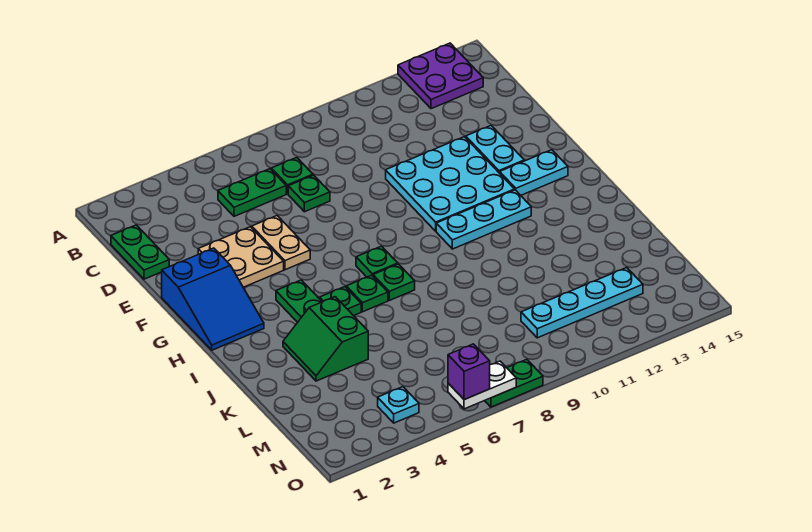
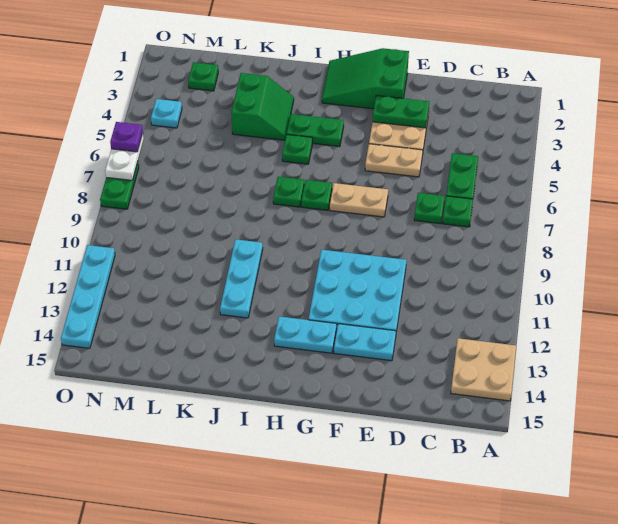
purple plate A13:B14 level 1 -> tan plate A13:B14 level 1
green plate C1:D1 level 1 -> green plate E3:F3 level 2
blue slope F1:H2 level 1 top F -> green slope F1:H2 level 1 top F
none -> tan plate F7:G7 level 1
cyan plate G13:G14 level 1 -> cyan plate G13:H13 level 1
cyan plate H10:H12 level 1 -> cyan plate J10:J12 level 1
green plate I6 level 1 -> green plate M2 level 1
green slope J3:K4 level 1 top 4 -> green slope J3:K4 level 1 top K
cyan plate M10:M13 level 1 -> cyan plate O11:O14 level 1
purple brick O6 level 3 -> purple plate O6 level 3

